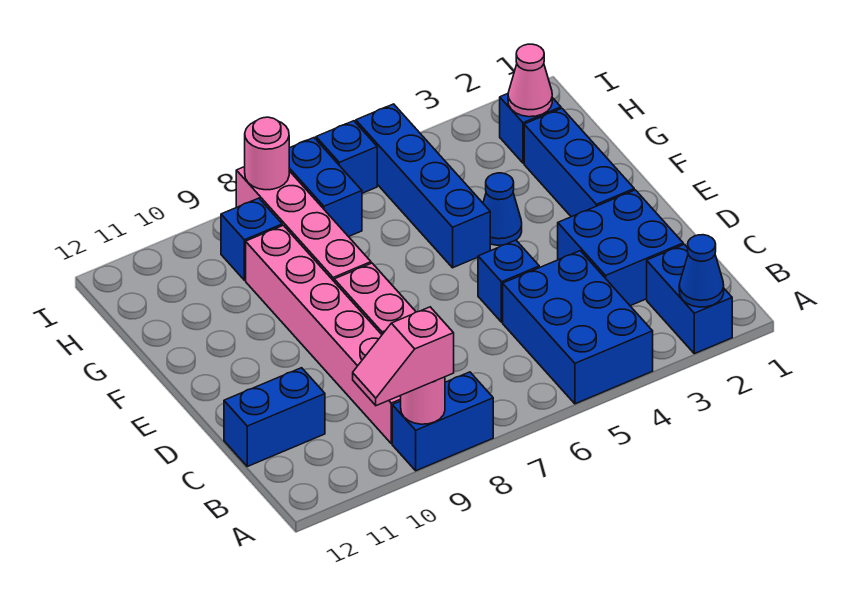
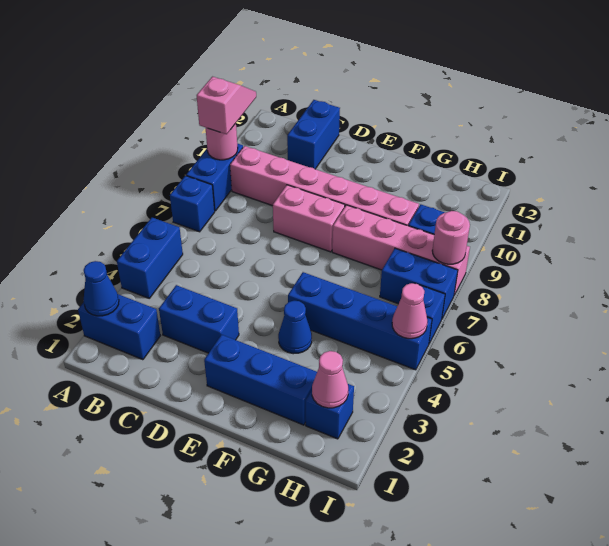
blue brick A4:C5 level 1 -> blue brick A4:A5 level 1
blue brick C2:D3 level 1 -> blue brick C3:D3 level 1
blue brick D5 level 1 -> blue brick A7 level 1
none -> pink cone I5 level 2

